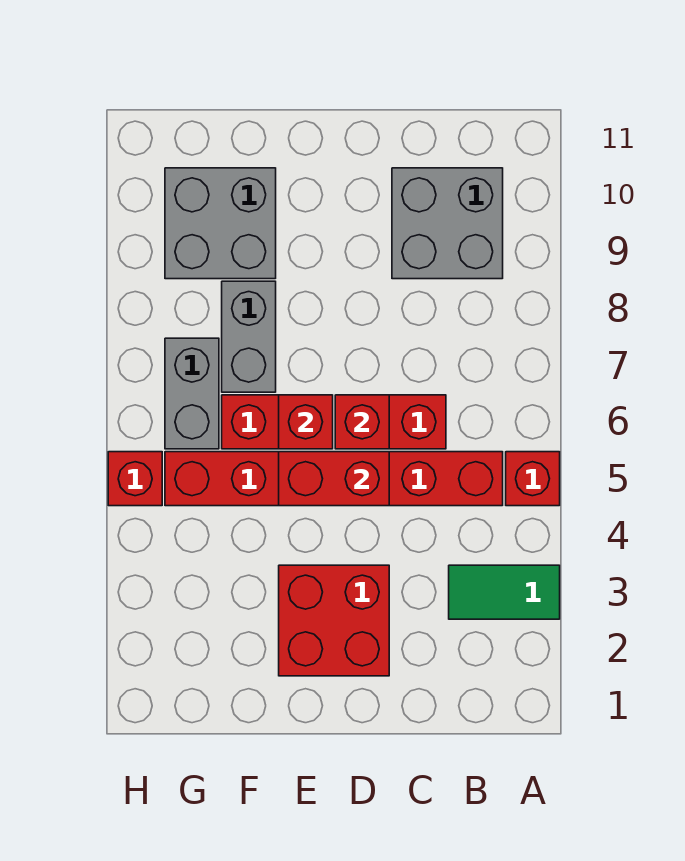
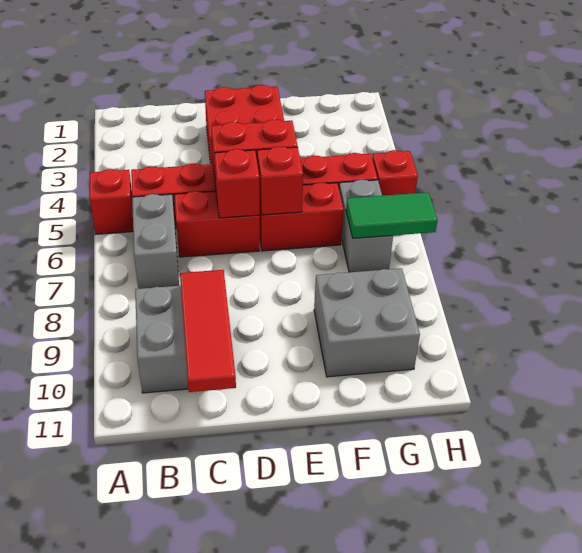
green tile A3:B3 level 1 -> green tile G7:H7 level 2
none -> red tile C9:C11 level 2
grey brick F7:F8 level 1 -> grey brick B6:B7 level 1

